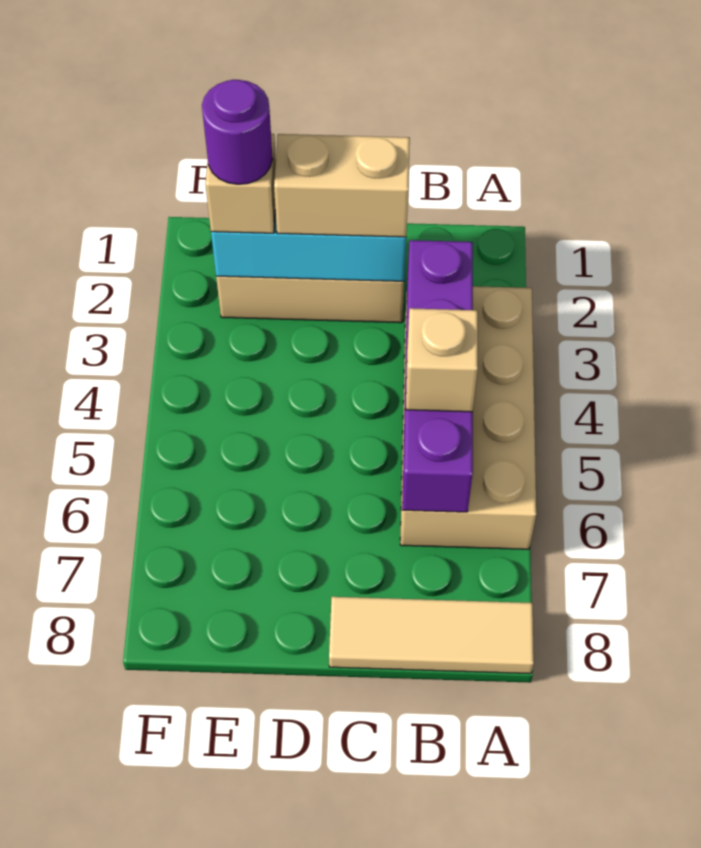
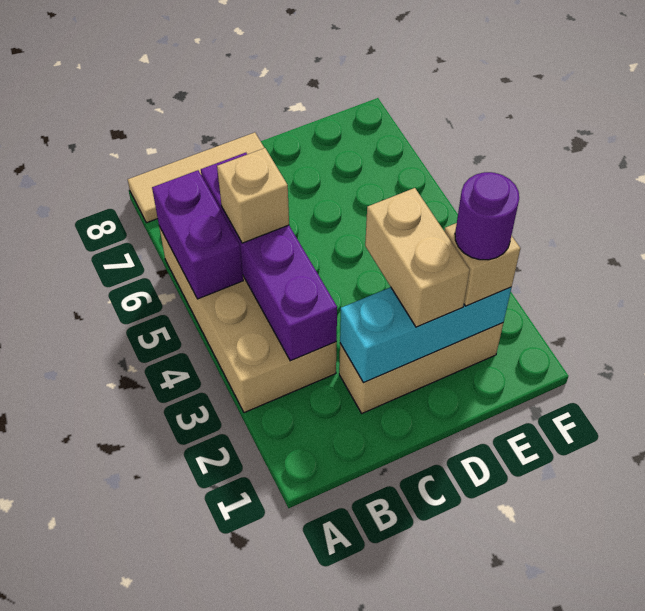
none -> purple brick A5:A6 level 2
tan brick C2:D2 level 3 -> tan brick D2:D3 level 3

